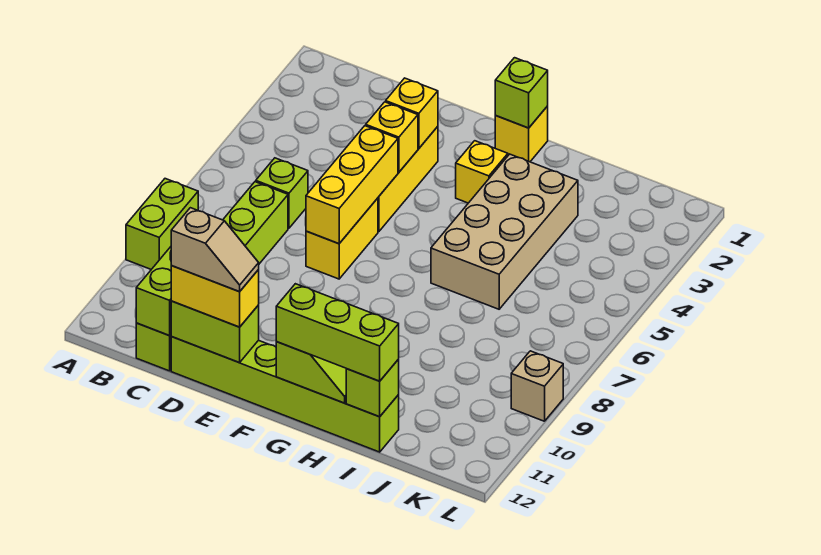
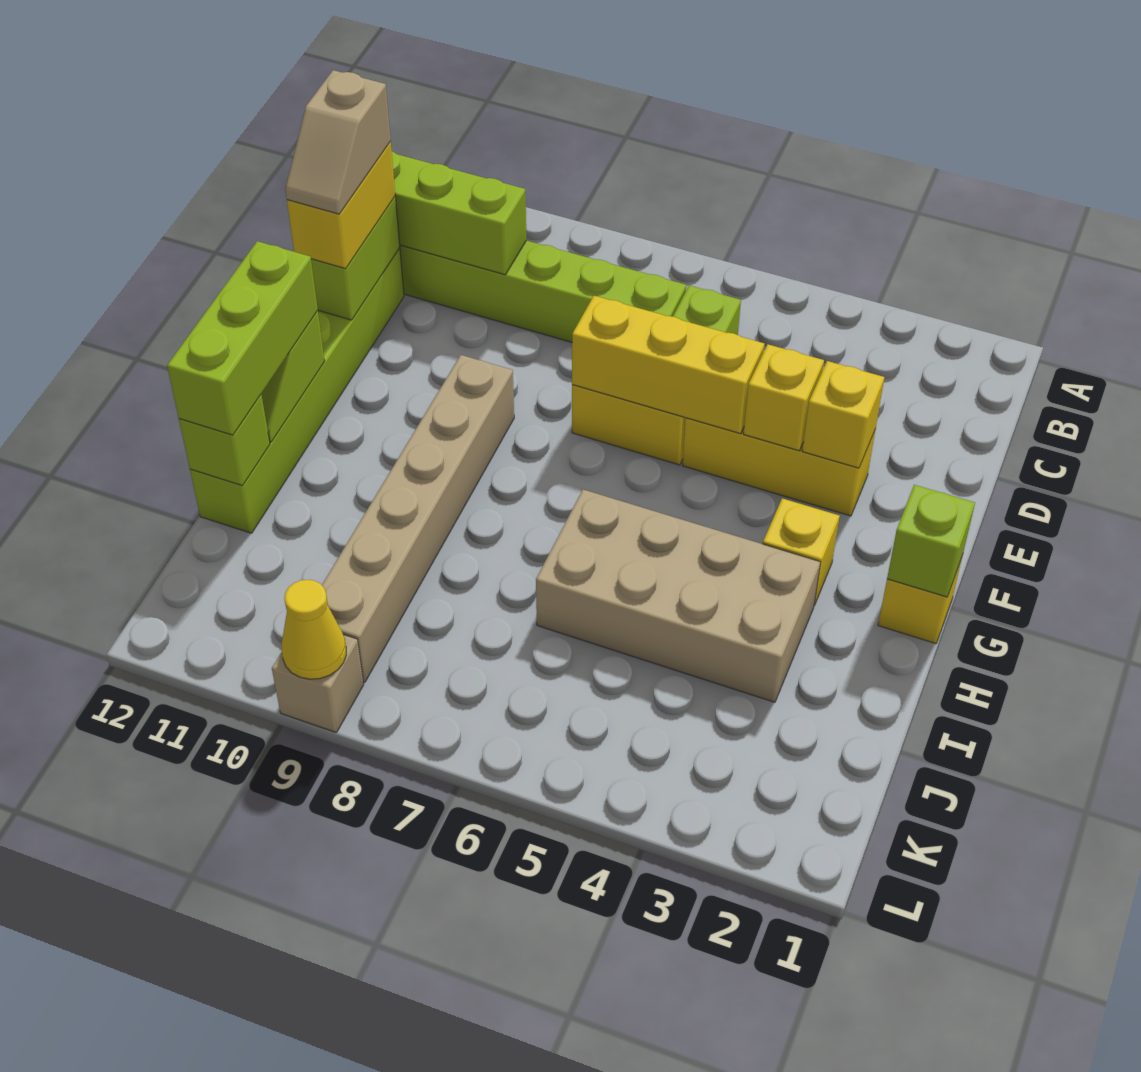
lime brick A8:A9 level 1 -> none
none -> tan brick F9:K9 level 1
none -> yellow cone L9 level 2

